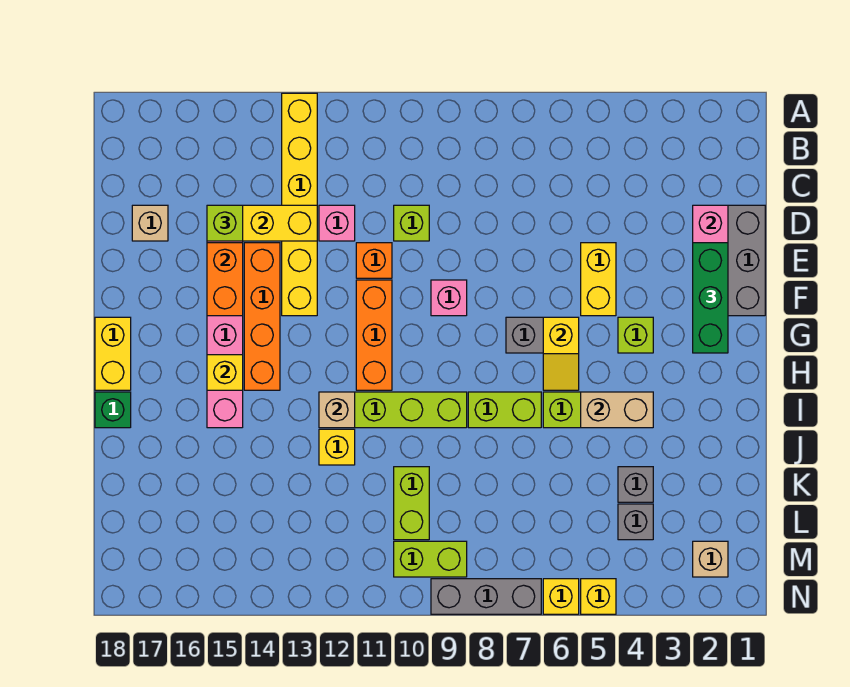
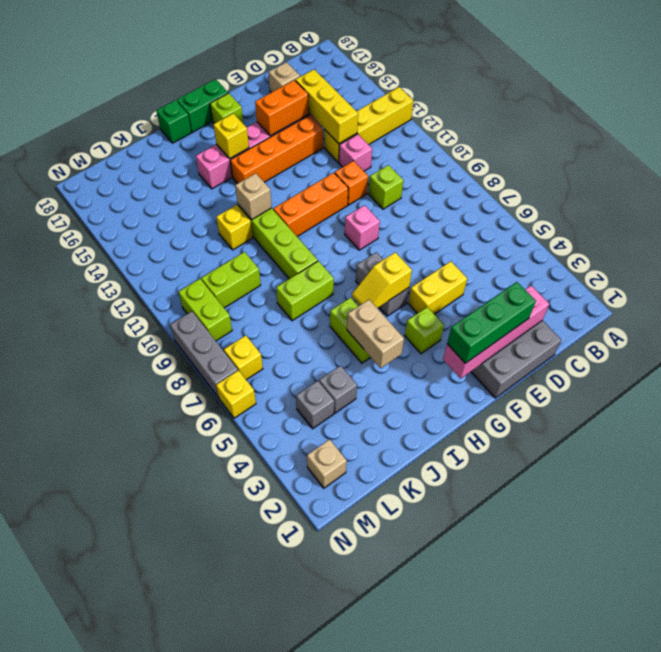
yellow brick A13:F13 level 1 -> yellow brick A13:D13 level 1
lime brick D15 level 3 -> lime brick G17 level 1
yellow brick G18:H18 level 1 -> green brick G18:H18 level 1
lime brick I7:I8 level 1 -> lime brick I8:J8 level 1
yellow brick N5 level 1 -> yellow brick M7 level 1

